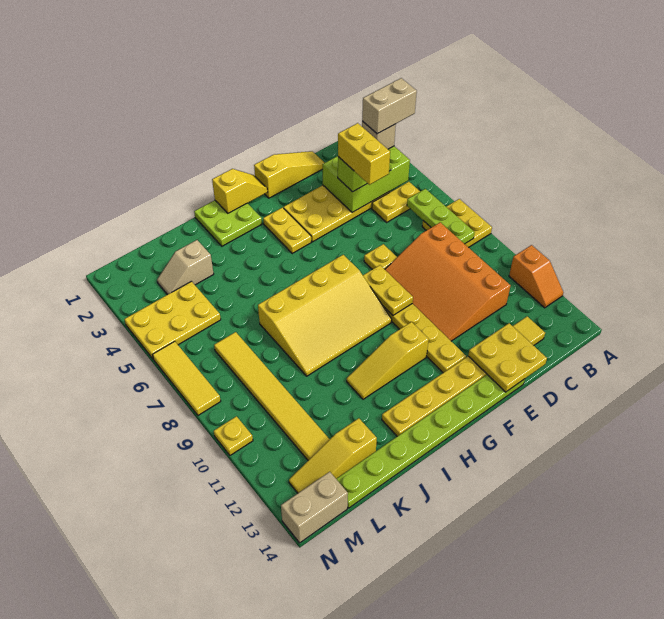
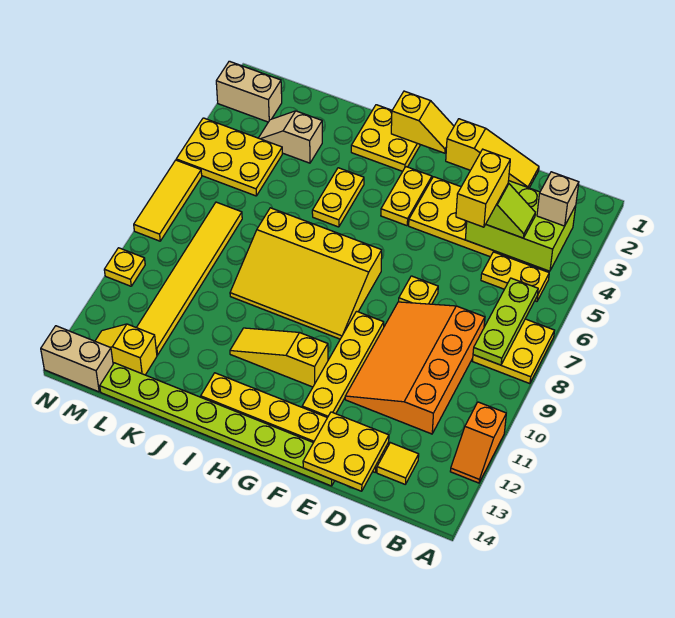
tan brick A3:B3 level 4 -> tan brick M2:N2 level 1
yellow plate F8:F9 level 2 -> yellow plate I4:I5 level 1
lime plate H1:I2 level 1 -> yellow plate H1:I2 level 1
yellow slope K13:M13 level 1 top K -> yellow slope L13:M13 level 1 top L

